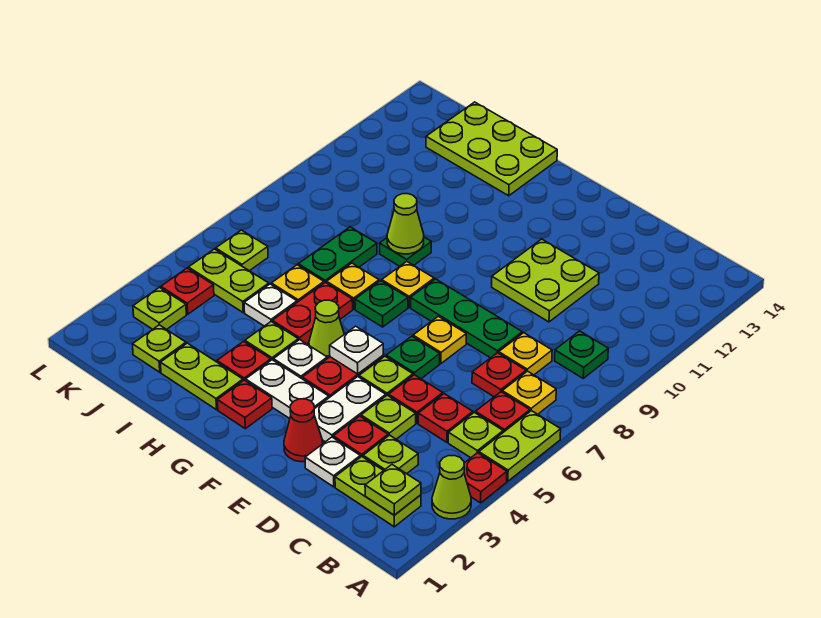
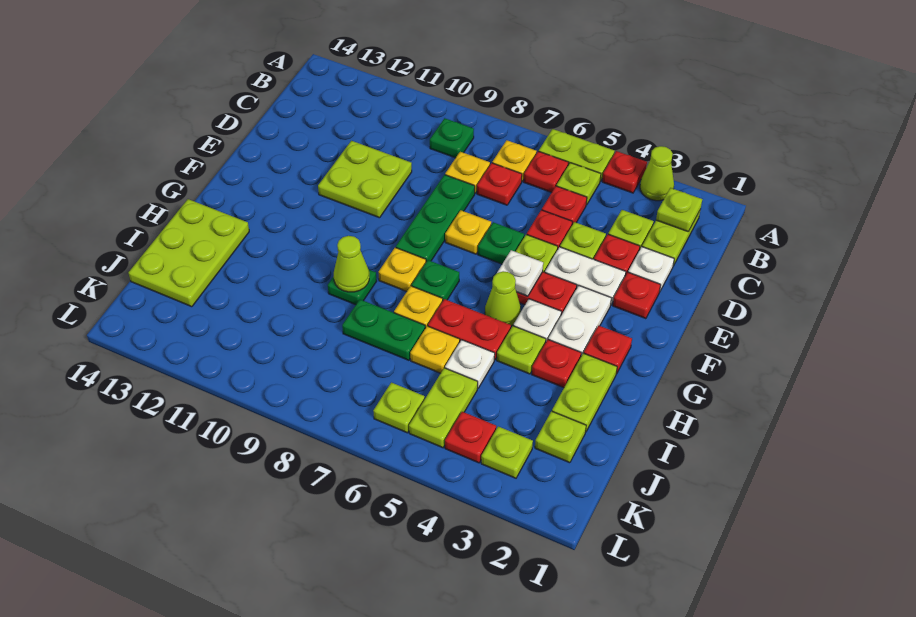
red cone E2 level 1 -> red plate E2 level 1

